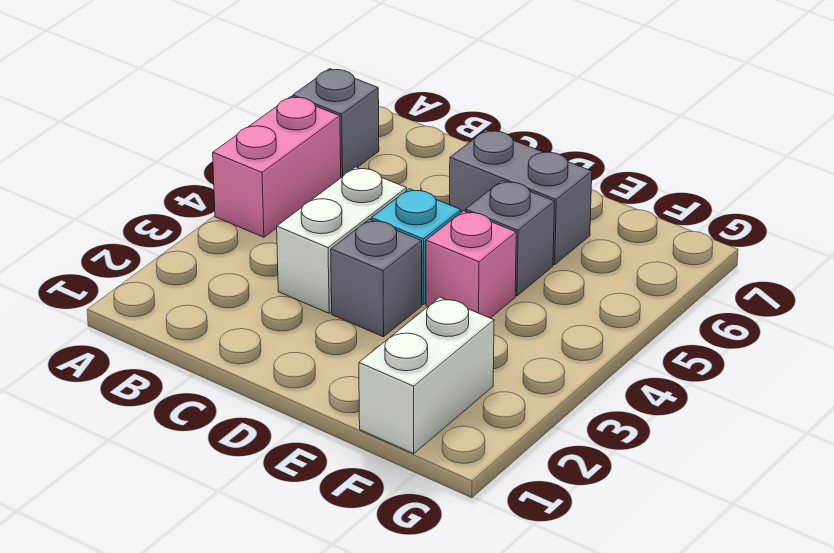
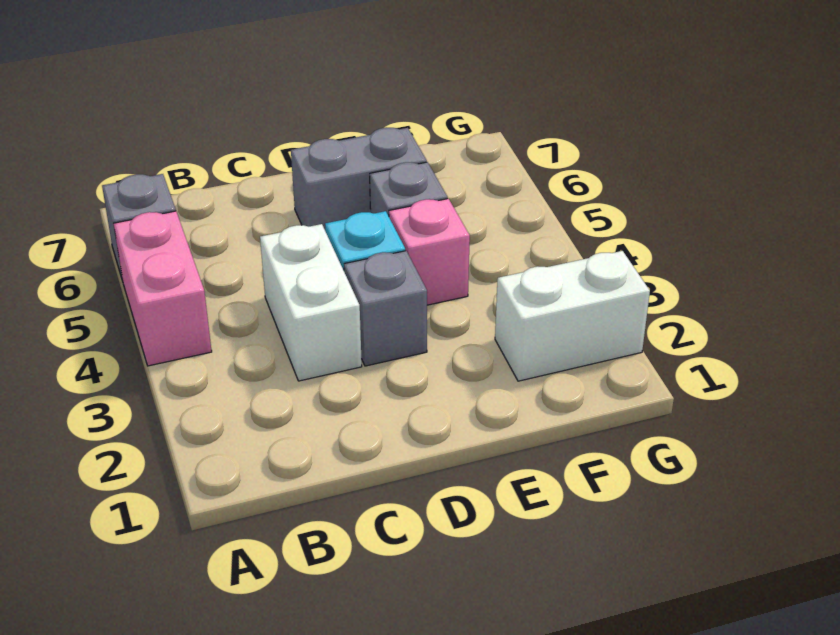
white brick F1:F2 level 1 -> white brick F2:G2 level 1

